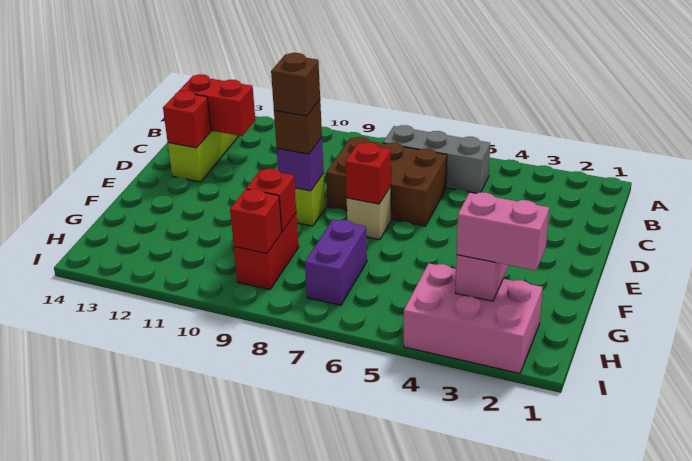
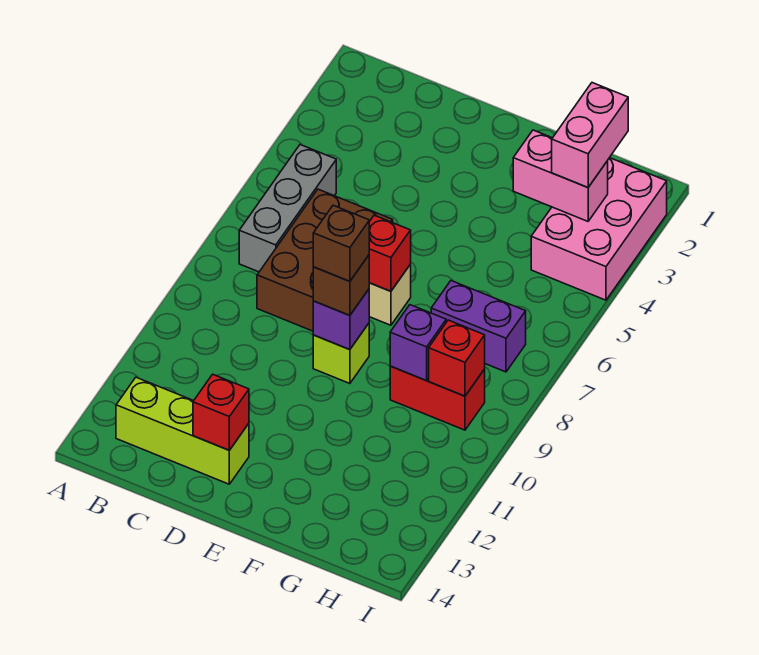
red brick C12:C13 level 2 -> none
red brick G9 level 2 -> purple brick G9 level 2

